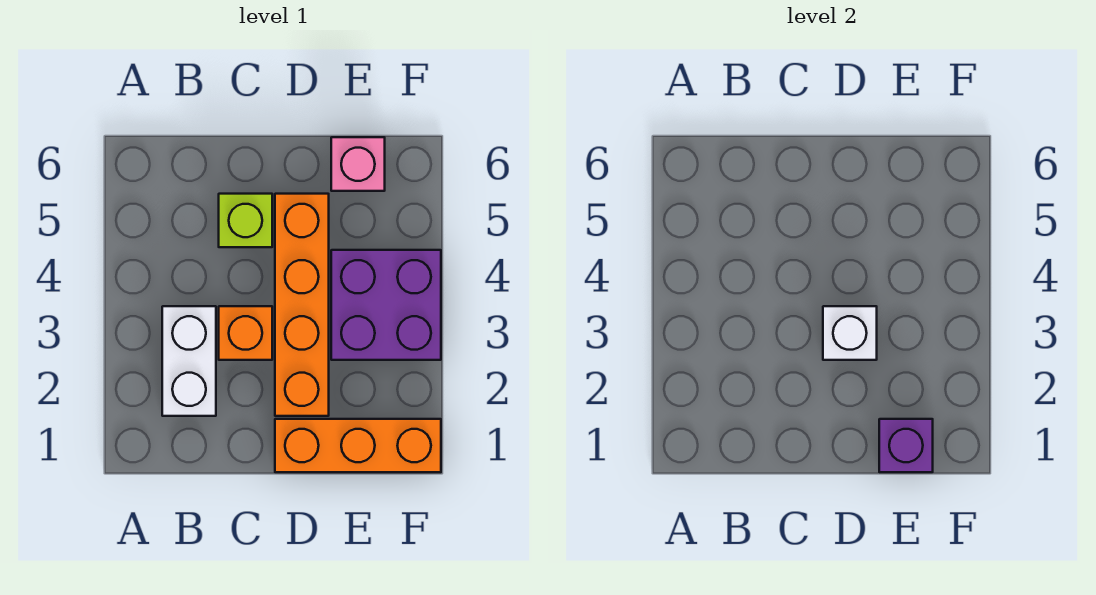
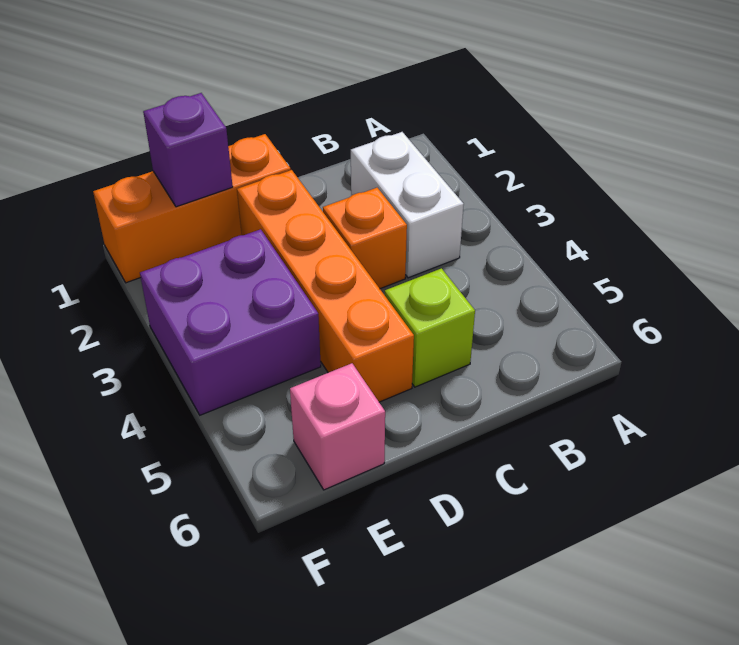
white brick D3 level 2 -> none

